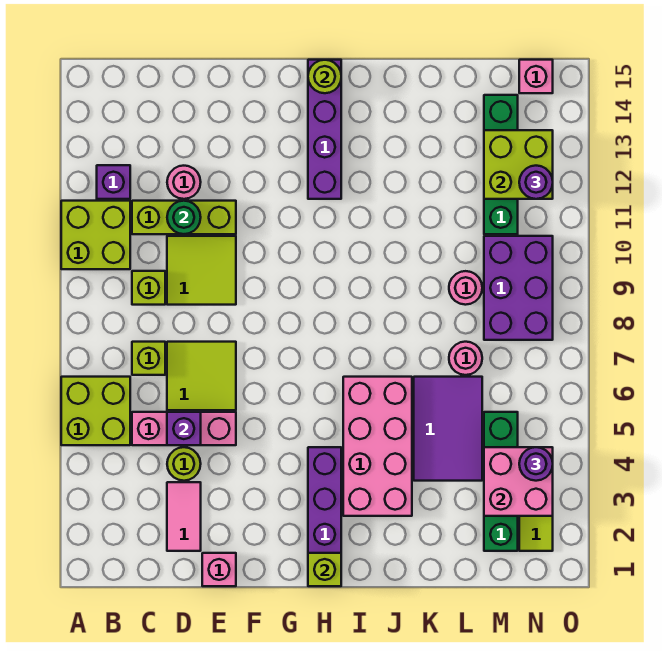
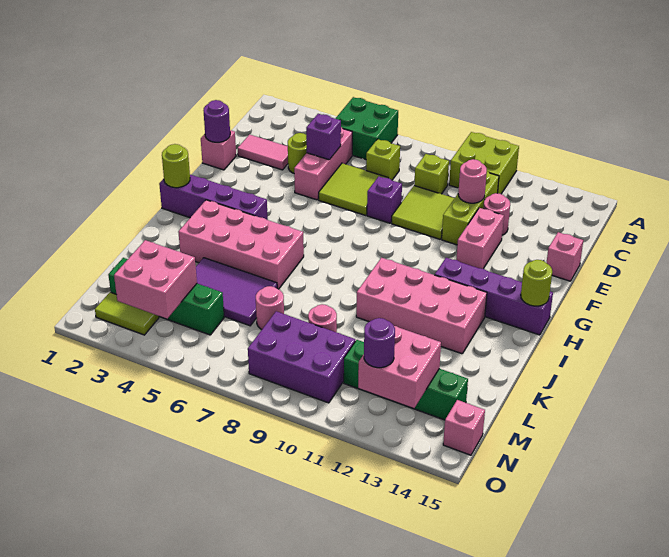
lime brick A5:B6 level 1 -> green brick A5:B6 level 1
purple brick B12 level 1 -> purple brick E8 level 1
green round brick D11 level 2 -> pink round brick D11 level 2
none -> pink brick E12:F12 level 1
none -> pink brick E15 level 1
lime brick H1 level 2 -> lime round brick H1 level 2
none -> pink brick I10:J13 level 1
lime brick M12:N13 level 2 -> pink brick M12:N13 level 2
purple round brick N4 level 3 -> purple round brick E1 level 2

